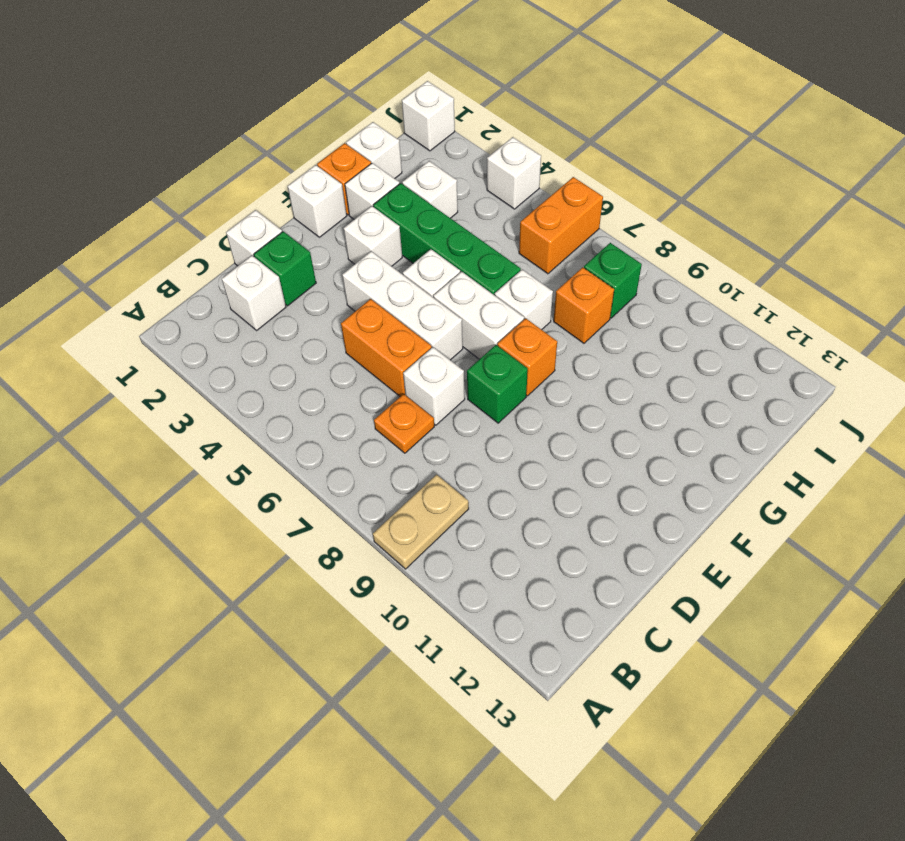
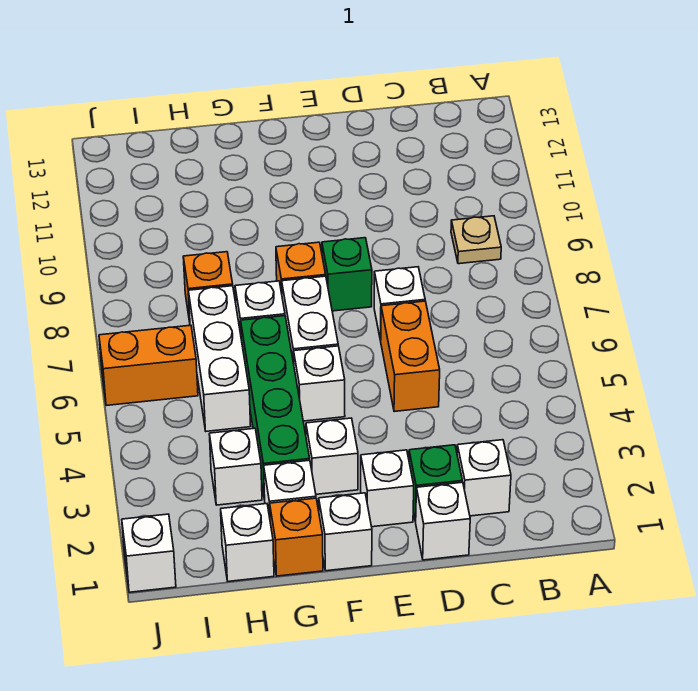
tan plate A9:B9 level 1 -> tan plate B9 level 1
orange plate C7 level 1 -> none
white brick E4:E6 level 1 -> white brick H5:H7 level 1
green brick I8 level 1 -> none
white brick J4 level 1 -> white brick E2 level 1

